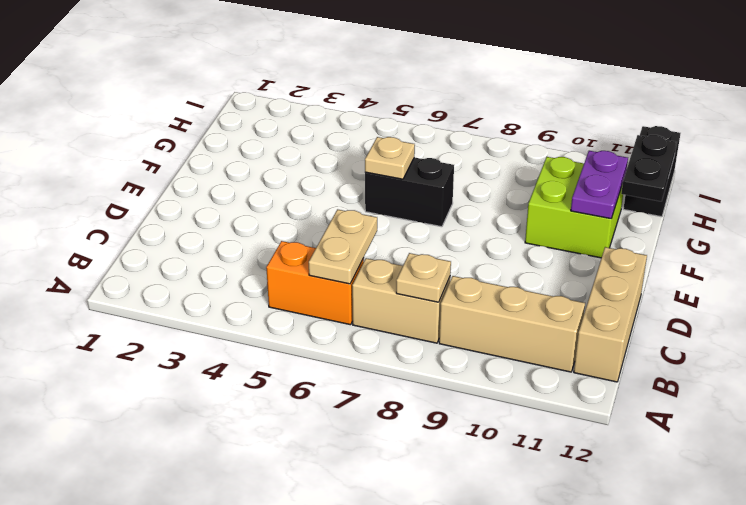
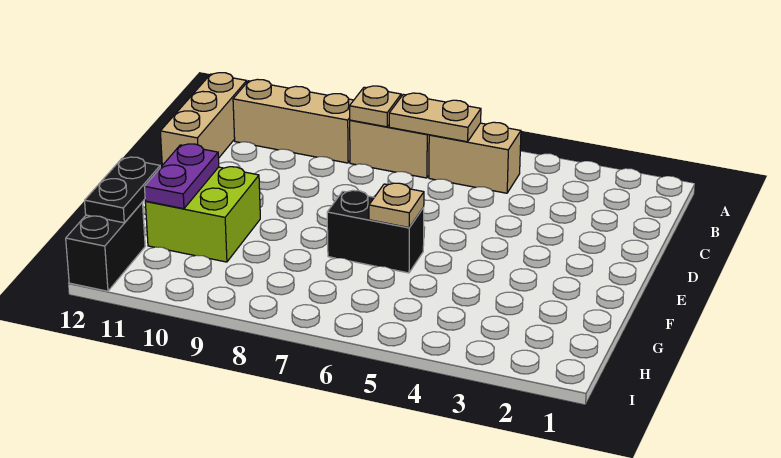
orange brick B5:B6 level 1 -> tan brick B5:B6 level 1
tan plate B6:C6 level 2 -> tan plate B6:B7 level 2

